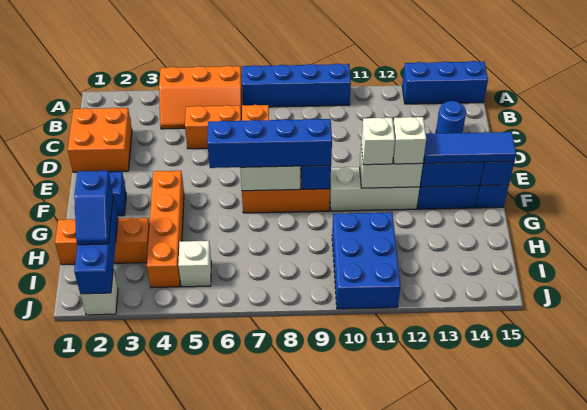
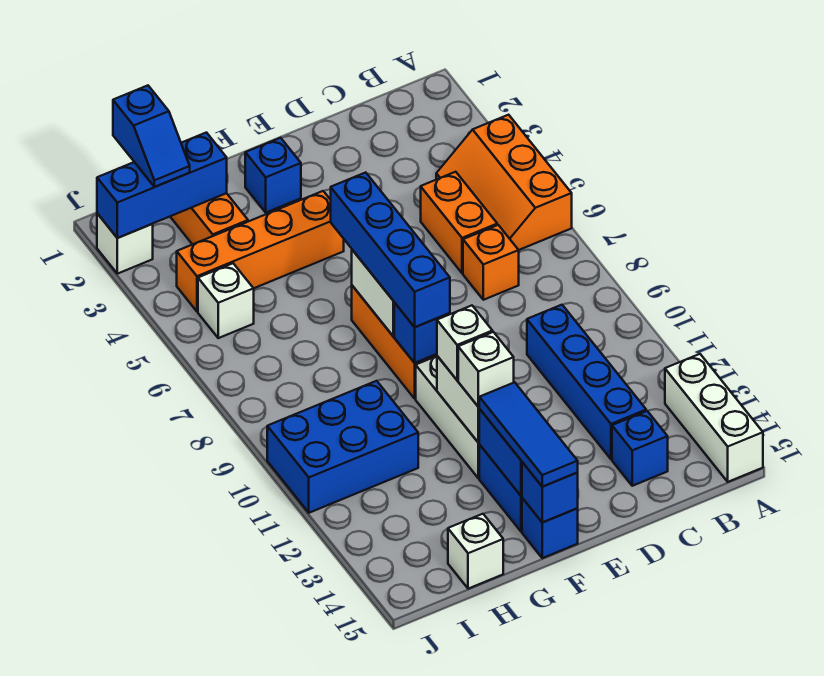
blue brick A7:A10 level 1 -> blue brick C10:C13 level 1
blue brick A13:A15 level 1 -> white brick A13:A15 level 1
orange brick C1:D2 level 1 -> none
blue round brick C14 level 1 -> blue brick C14 level 1
blue slope H2:I2 level 3 top H -> blue slope I1:I2 level 3 top 1
none -> white brick H15 level 1

